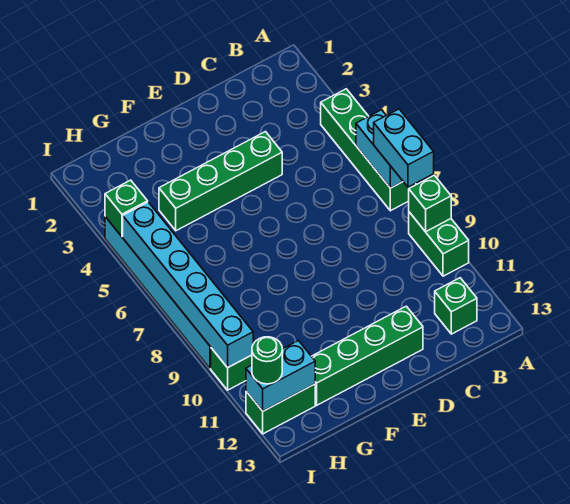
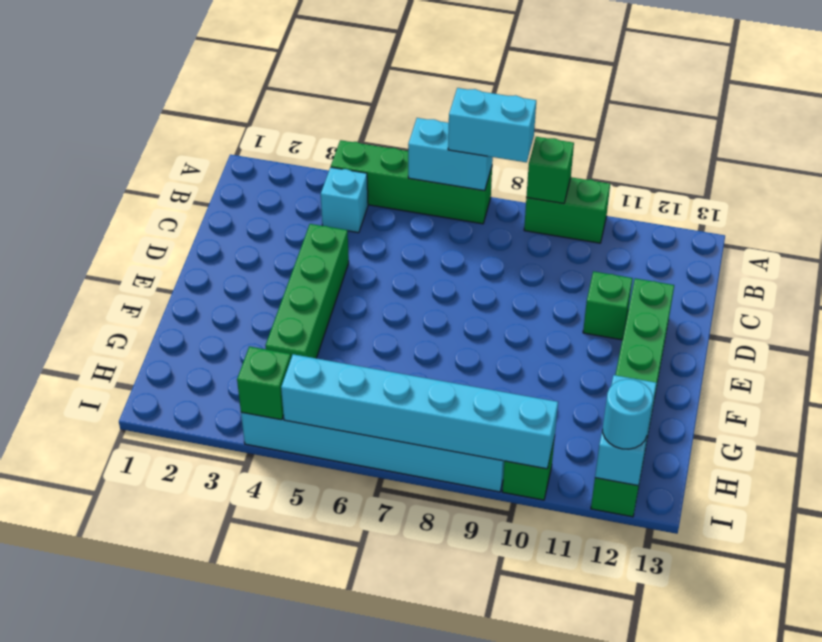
none -> cyan brick B4 level 1
green brick B12 level 1 -> green brick D11 level 1
green round brick I12 level 3 -> cyan round brick I12 level 3

